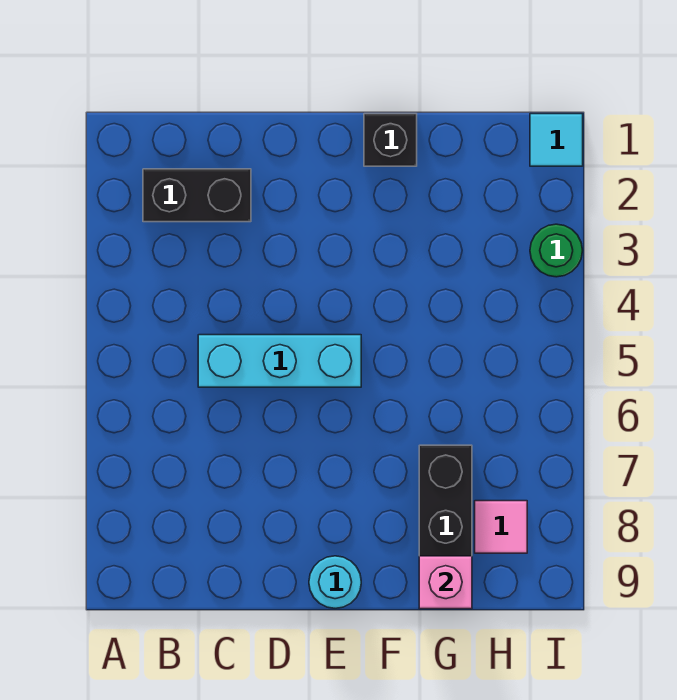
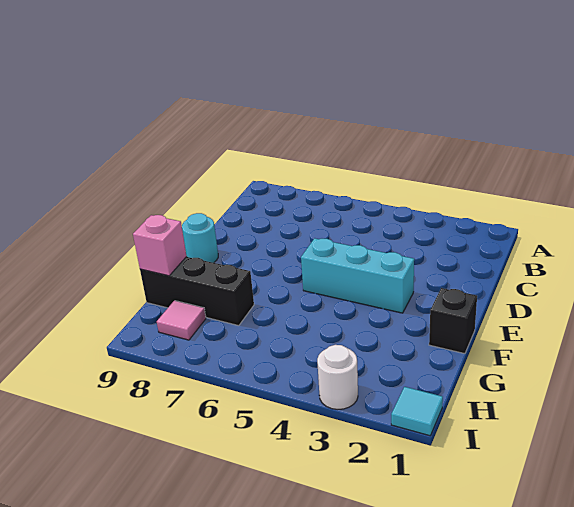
black brick B2:C2 level 1 -> none
cyan brick C5:E5 level 1 -> cyan brick E3:E5 level 1
green round brick I3 level 1 -> white round brick I3 level 1

